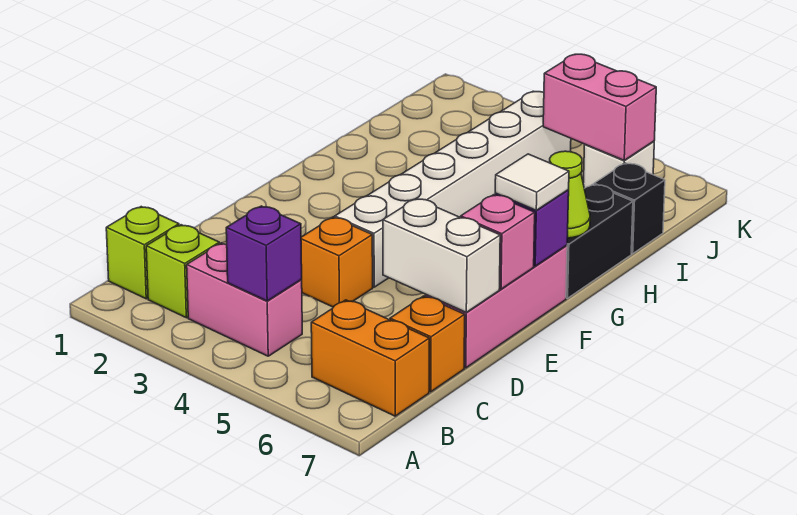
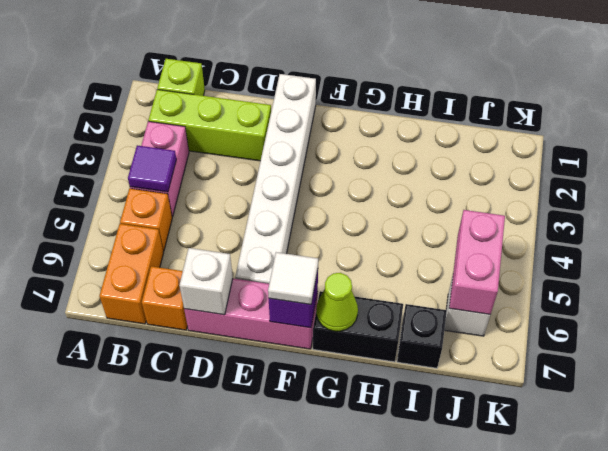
lime brick B2 level 1 -> lime brick B2:D2 level 1
purple brick B4 level 2 -> purple tile B4 level 2
orange brick D4 level 1 -> orange brick B5 level 1
white brick D6:D7 level 2 -> white brick D7 level 2
white brick E4:J4 level 1 -> white brick E1:E6 level 1
pink brick E7 level 2 -> none

